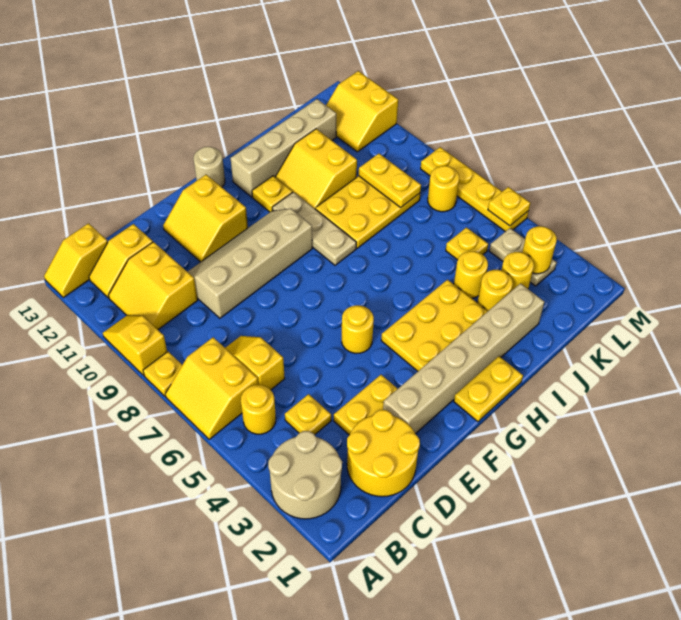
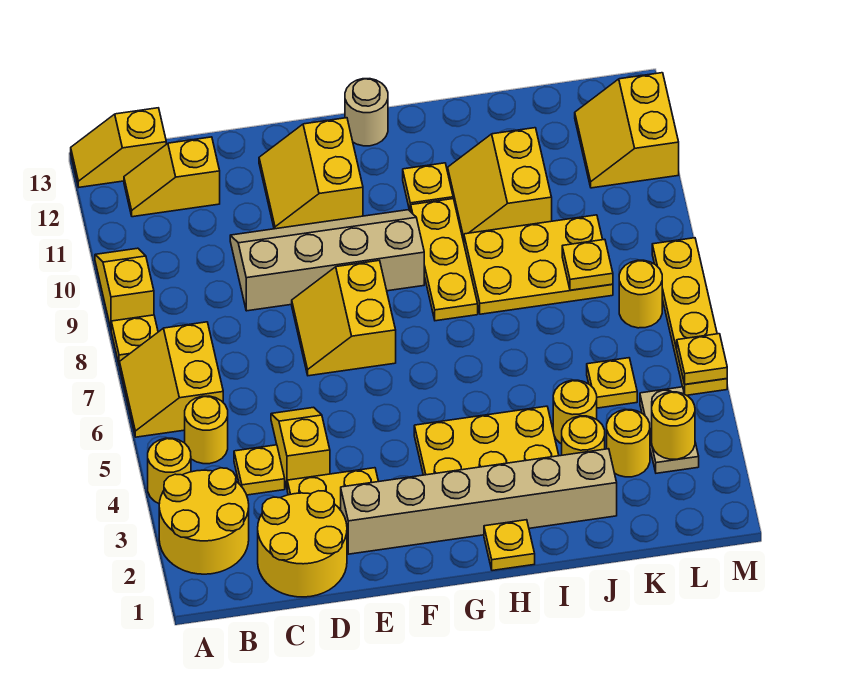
tan round brick A2:B3 level 1 -> yellow round brick A2:B3 level 1
yellow slope B10:C11 level 1 top C -> yellow slope E7:F8 level 1 top F
yellow slope C6:C7 level 1 top 6 -> yellow slope D4:D5 level 1 top 4
yellow round brick F5 level 1 -> yellow round brick A4 level 1
yellow plate G1:H1 level 1 -> yellow plate H1 level 1
tan plate H8:H10 level 1 -> yellow plate H8:H10 level 1
tan brick H12:K12 level 1 -> none
yellow plate K8:K9 level 2 -> yellow plate K8 level 2

